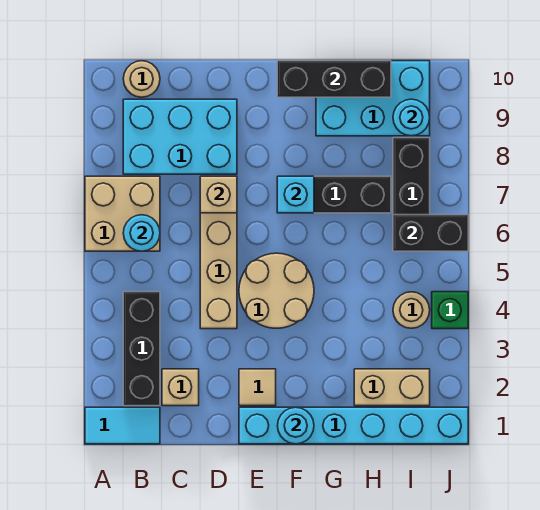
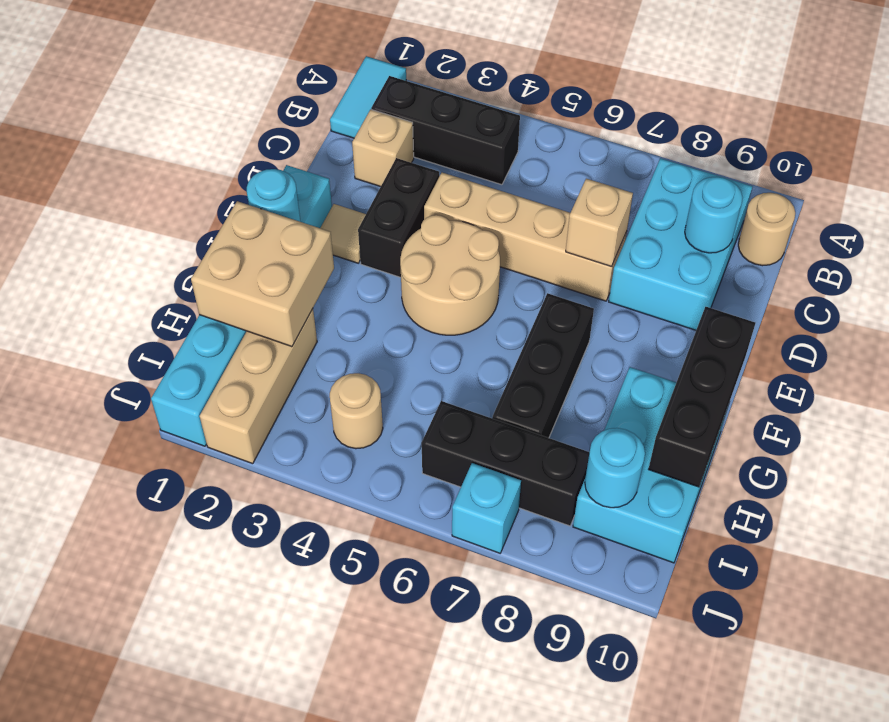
tan brick A6:B7 level 1 -> tan brick G1:H2 level 2
cyan round brick B6 level 2 -> cyan round brick C9 level 2
cyan brick F7 level 2 -> cyan brick J7 level 1
tan brick H2:I2 level 1 -> tan brick H2:J2 level 1
black brick I6:J6 level 2 -> black brick D3:E3 level 1
green brick J4 level 1 -> none

